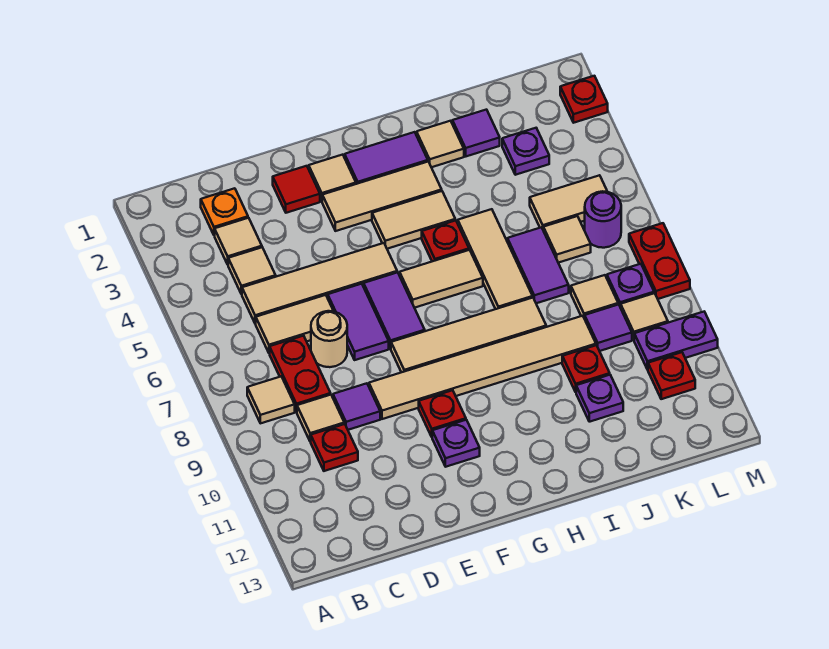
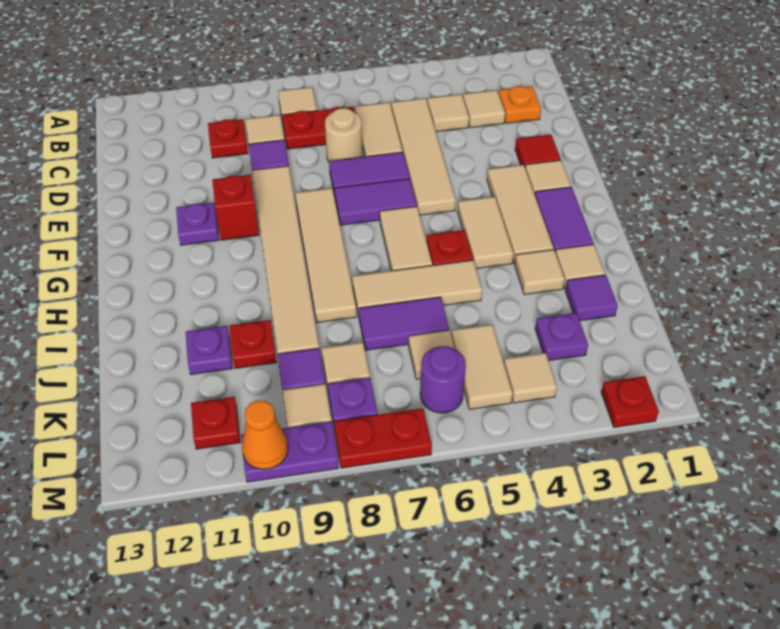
red plate F10 level 1 -> red brick F10 level 1
none -> tan tile I3 level 1
none -> tan tile L4 level 1
purple plate L10:M10 level 1 -> purple plate M9:M10 level 1
none -> orange cone M10 level 2

